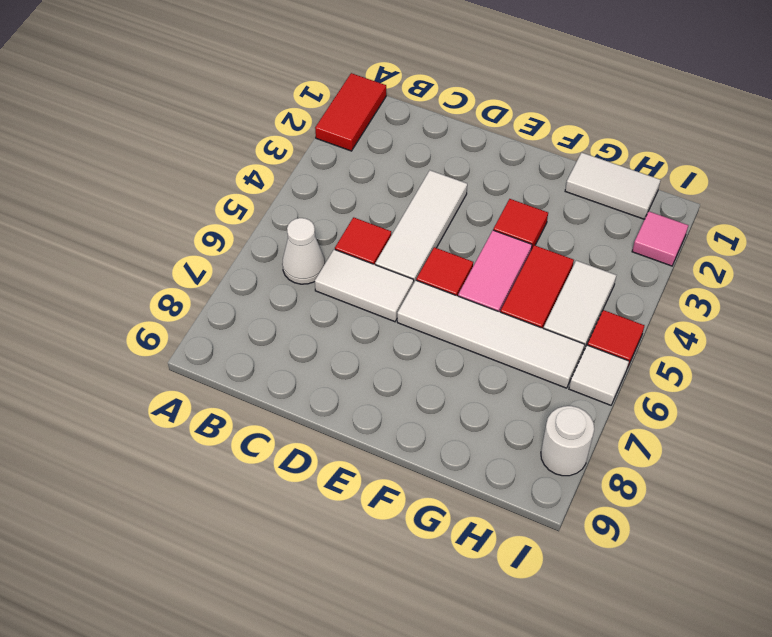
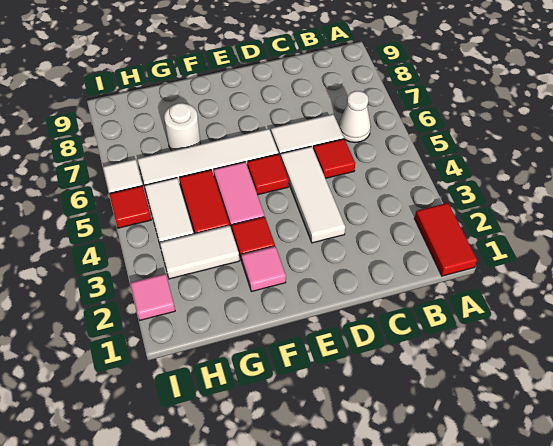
none -> pink tile F2 level 1
white tile G1:H1 level 1 -> white tile G3:H3 level 1
white round brick I8 level 1 -> white round brick G7 level 1

